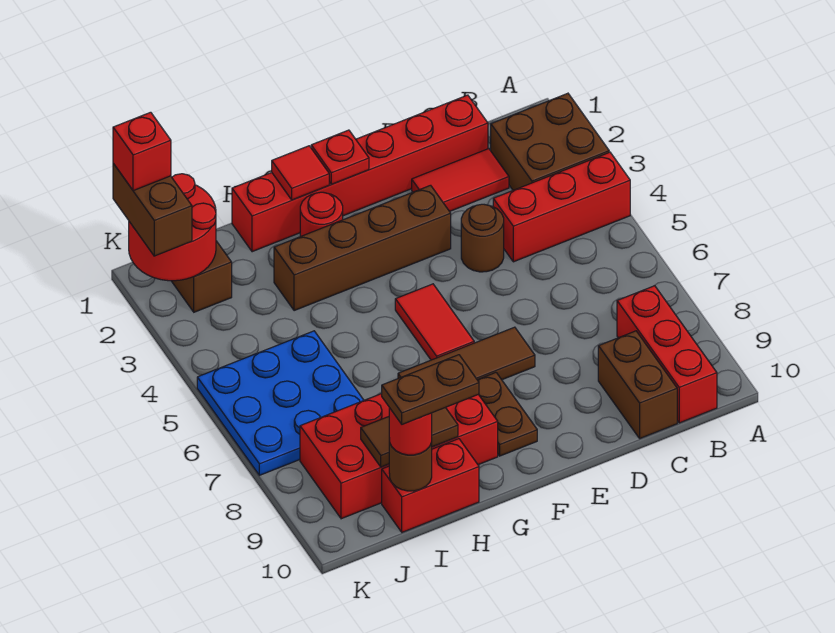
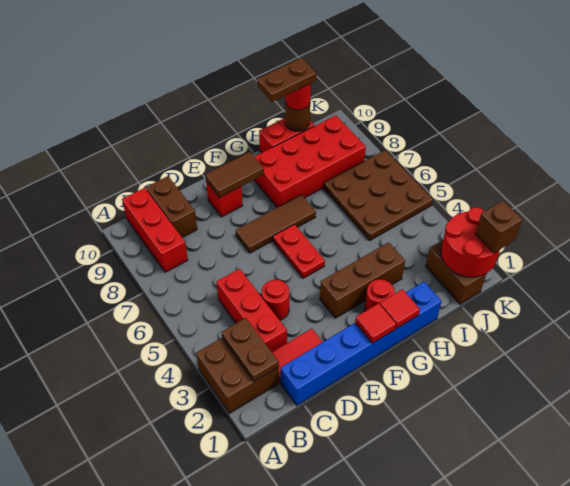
red brick A4:C4 level 1 -> red brick C3:C5 level 1
red brick C1:H1 level 1 -> blue brick C1:H1 level 1
brown round brick D4 level 1 -> red round brick D4 level 1
brown brick E3:H3 level 1 -> brown brick F3:H3 level 1
red plate F1 level 2 -> red tile F1 level 2
red tile F5:F6 level 1 -> red plate F5:F6 level 1
brown plate F8:F9 level 1 -> brown plate B2:B3 level 2
brown tile H9:I9 level 2 -> brown tile E9:F9 level 2
blue plate I5:K7 level 1 -> brown plate I5:K7 level 1
brown brick K1:K2 level 3 -> brown brick K1 level 3
red brick K1 level 4 -> red brick E9 level 1

